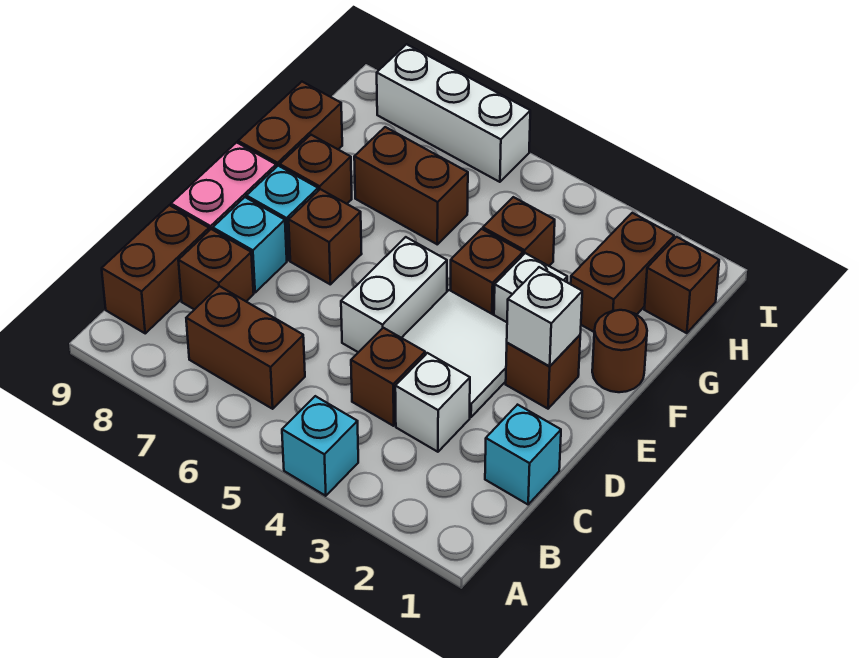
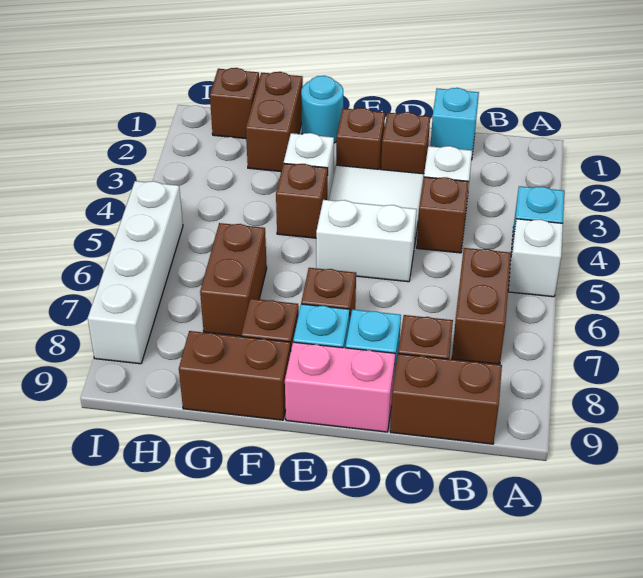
white brick E2 level 2 -> white brick A5 level 1
brown round brick F1 level 1 -> cyan round brick F1 level 1
brown brick G2:H2 level 1 -> brown brick G1:G2 level 1
brown brick G4 level 1 -> brown brick D2 level 1
white brick I6:I8 level 1 -> white brick I5:I8 level 1

